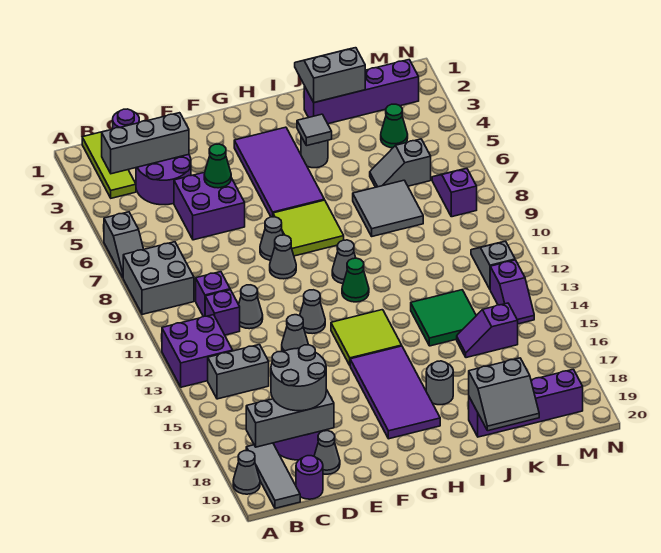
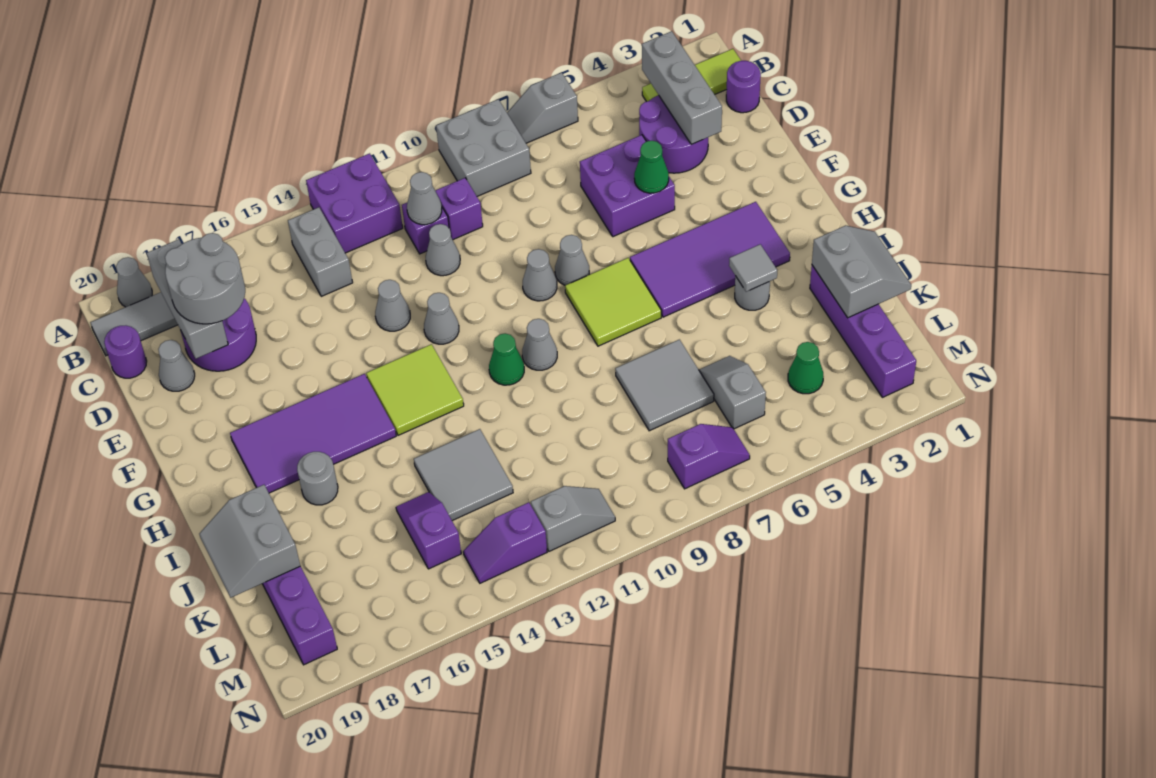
none -> grey cone C11 level 2
green tile J13:K14 level 1 -> grey tile J13:K14 level 1

